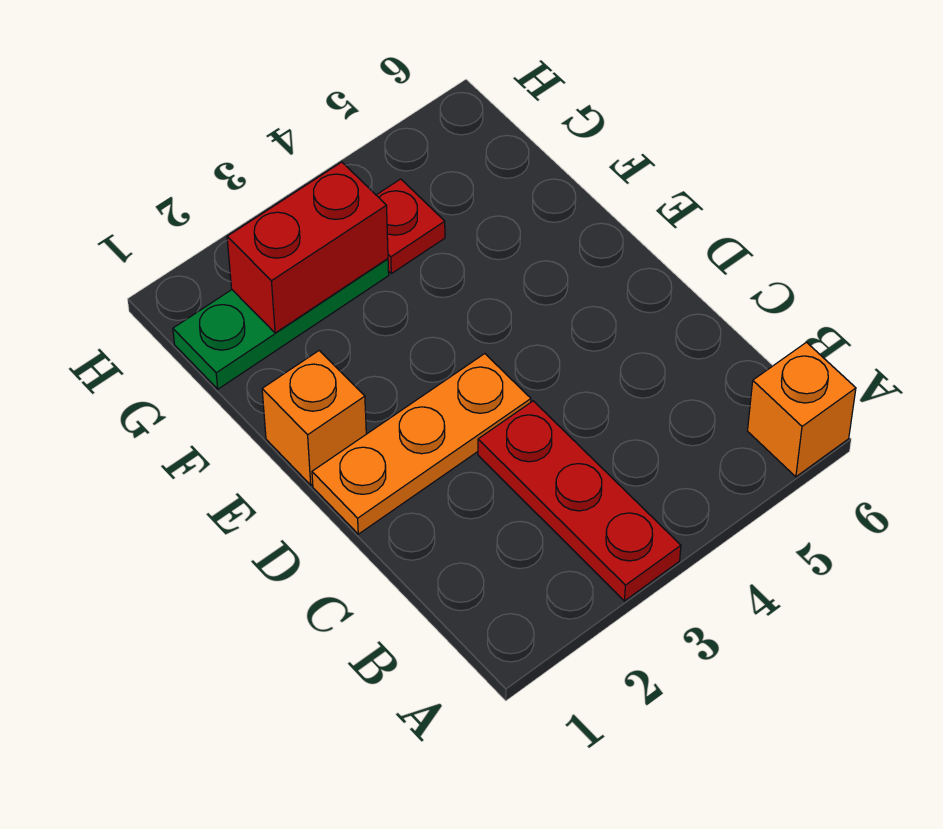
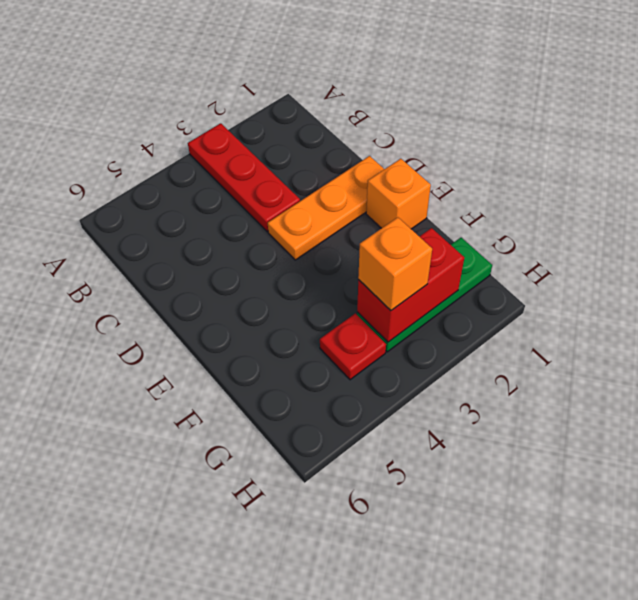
orange brick A6 level 1 -> orange brick G3 level 3

